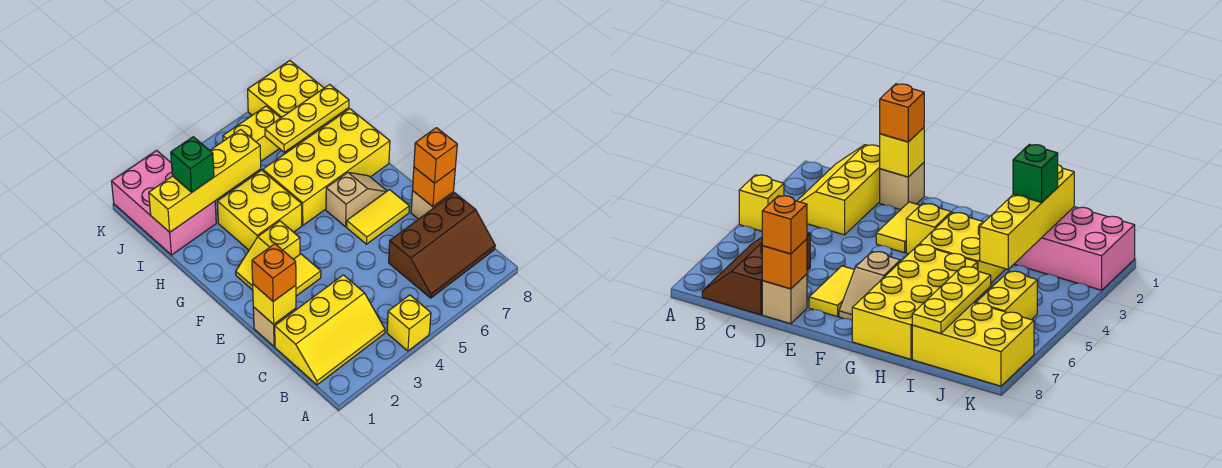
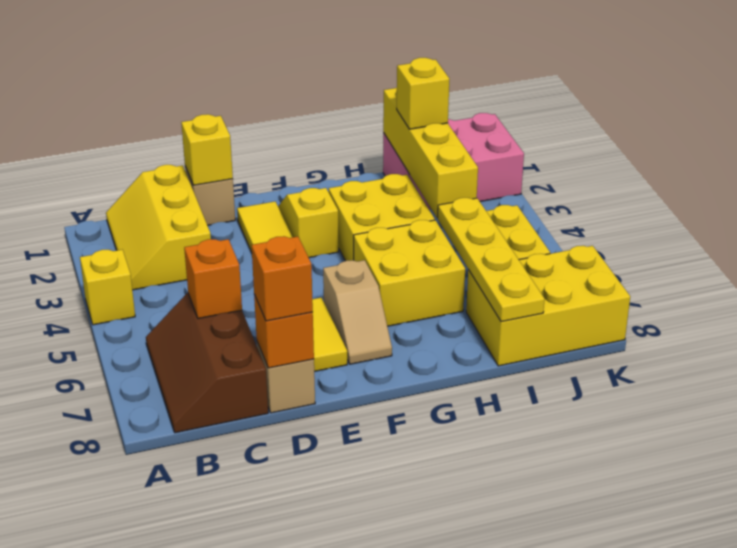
orange brick D1 level 3 -> orange brick C6 level 2
yellow brick G5:H8 level 1 -> yellow brick G5:H6 level 1
green brick I2 level 3 -> yellow brick I2 level 3
yellow plate I6:I8 level 2 -> yellow plate I5:I8 level 2

